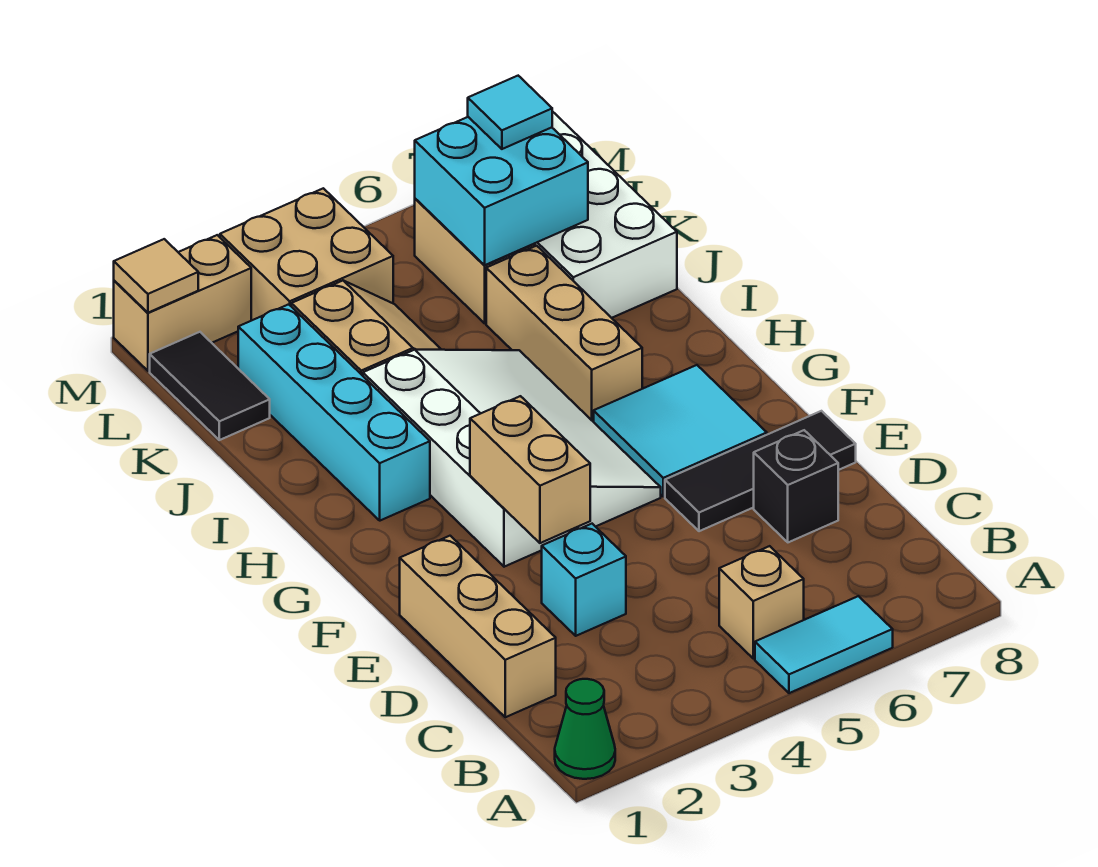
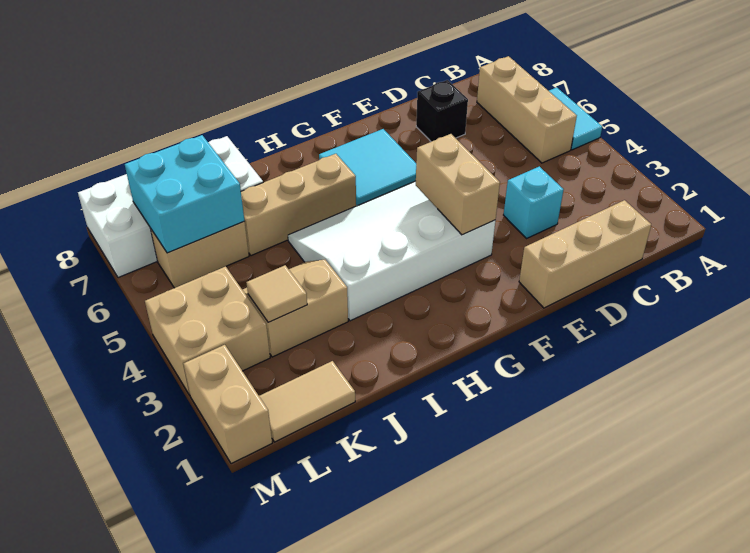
green cone A1 level 1 -> none
tan brick B5 level 1 -> tan brick B5:B7 level 1
tan brick E3:F3 level 2 -> tan brick F3:F4 level 2
black tile E6:E8 level 1 -> none
cyan brick H2:K2 level 1 -> none
black tile K1:L1 level 1 -> tan tile K1:L1 level 1
cyan tile L7 level 3 -> none
tan tile M1 level 2 -> tan tile K3 level 2

